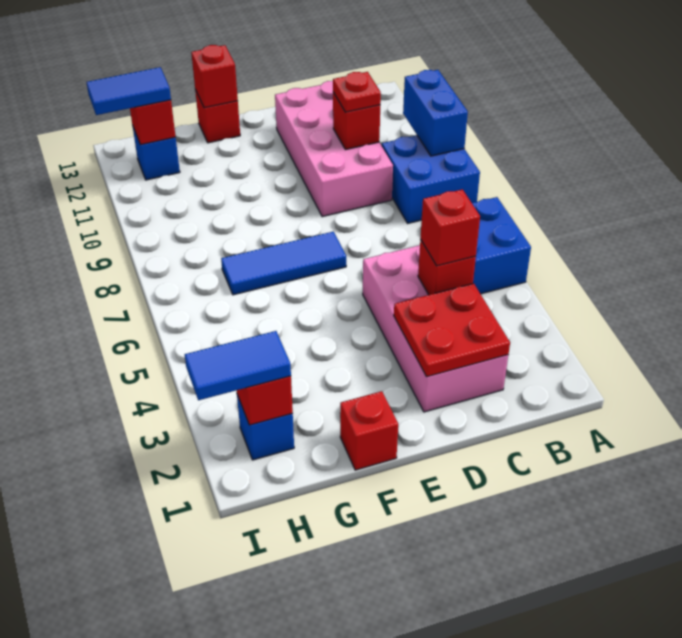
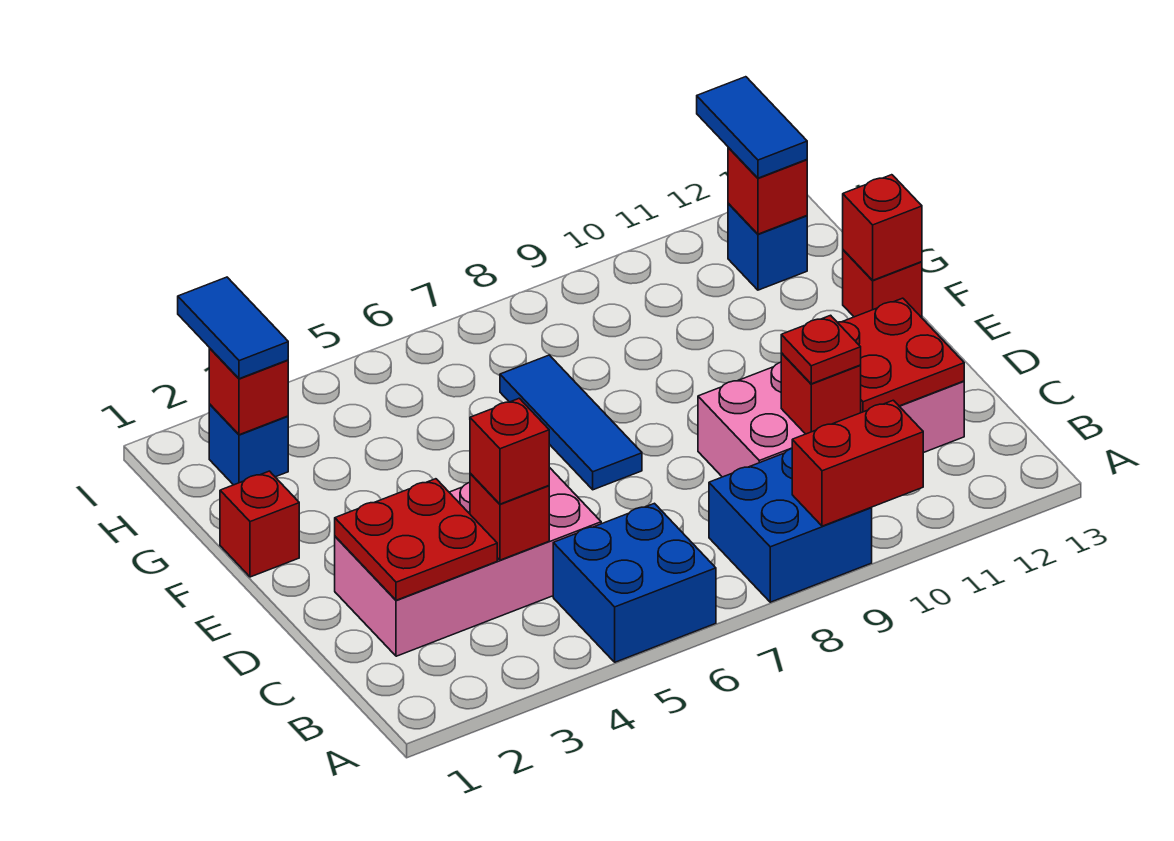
blue brick A9:A10 level 2 -> red brick A9:A10 level 2
none -> red plate C11:D12 level 2

